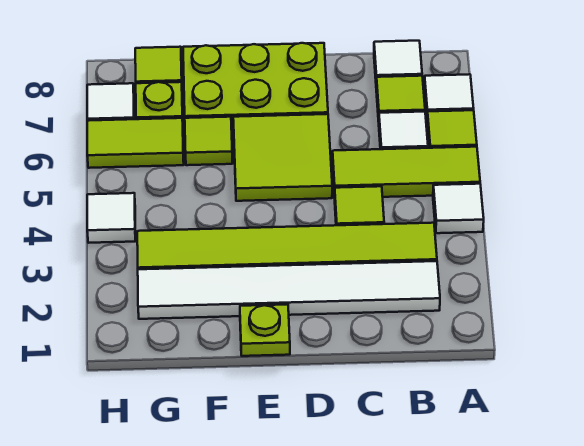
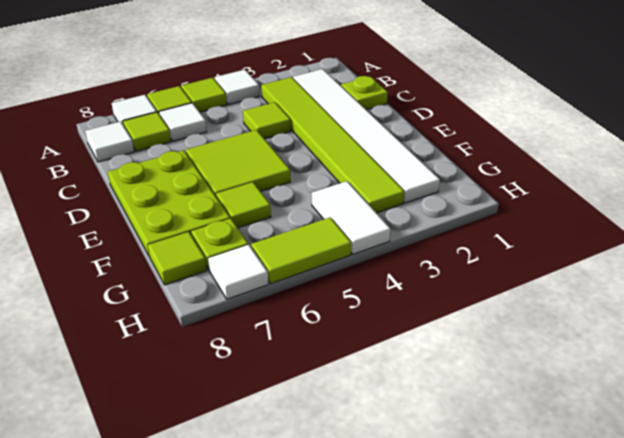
lime tile A5:C5 level 1 -> lime tile A5 level 1
lime plate E1 level 1 -> lime plate C1 level 1
lime tile G6:H6 level 1 -> lime tile H5:H6 level 1
white tile H4 level 1 -> white tile G4:H4 level 1

